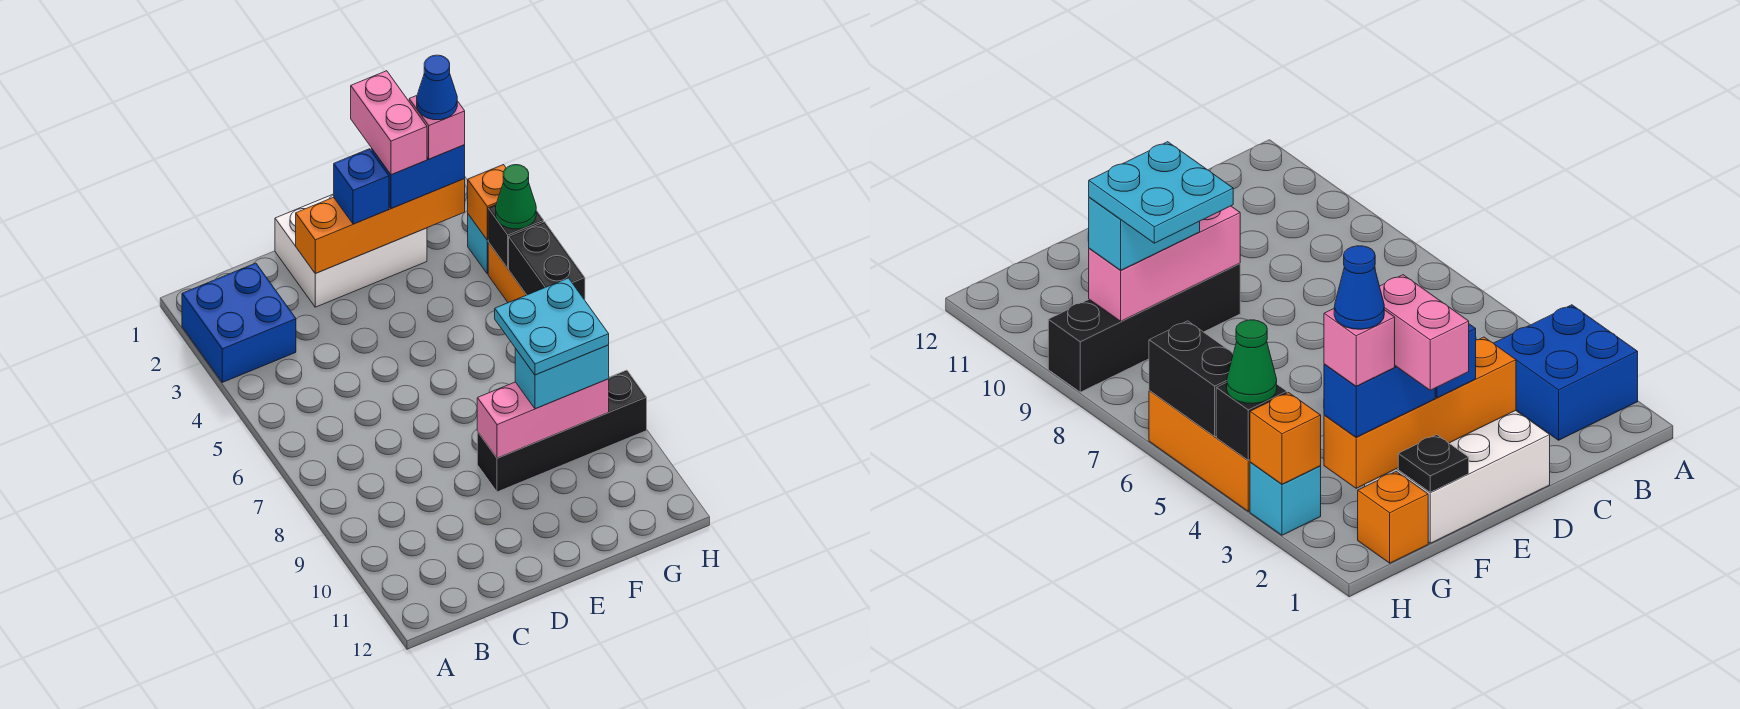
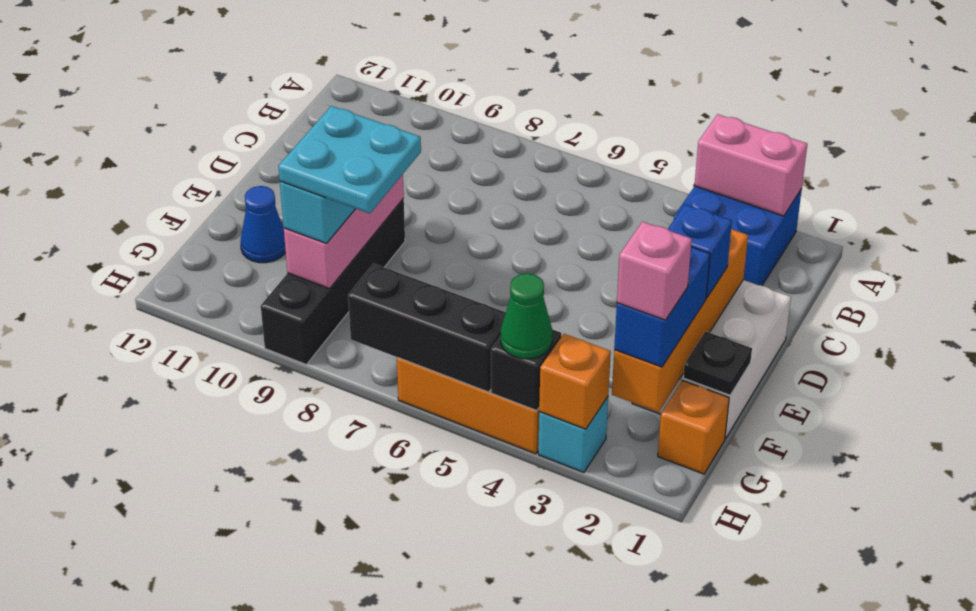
pink brick F1:F2 level 4 -> pink brick A2:A3 level 2
blue cone G2 level 5 -> blue cone F11 level 1
black brick H5:H6 level 2 -> black brick H5:H7 level 2

